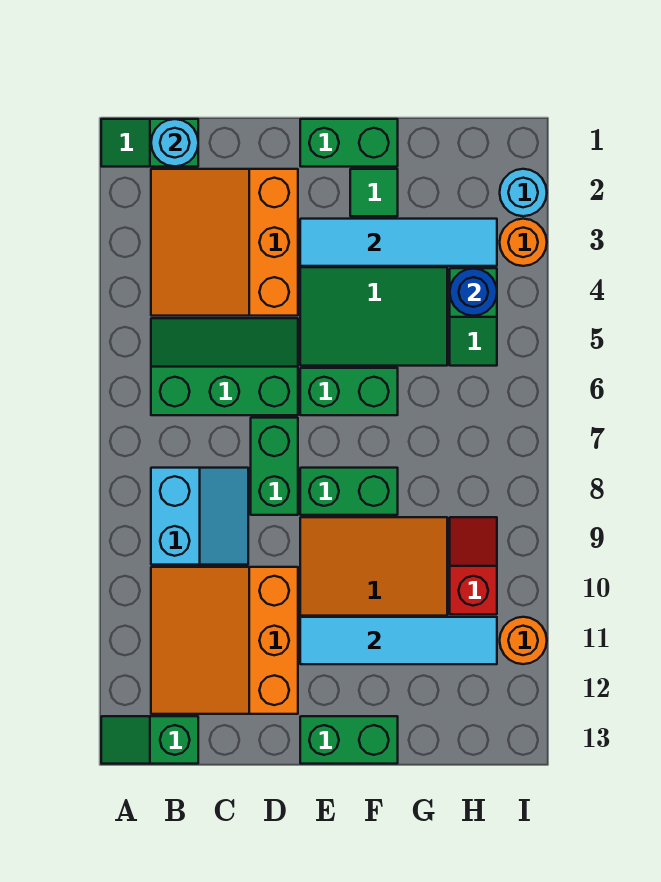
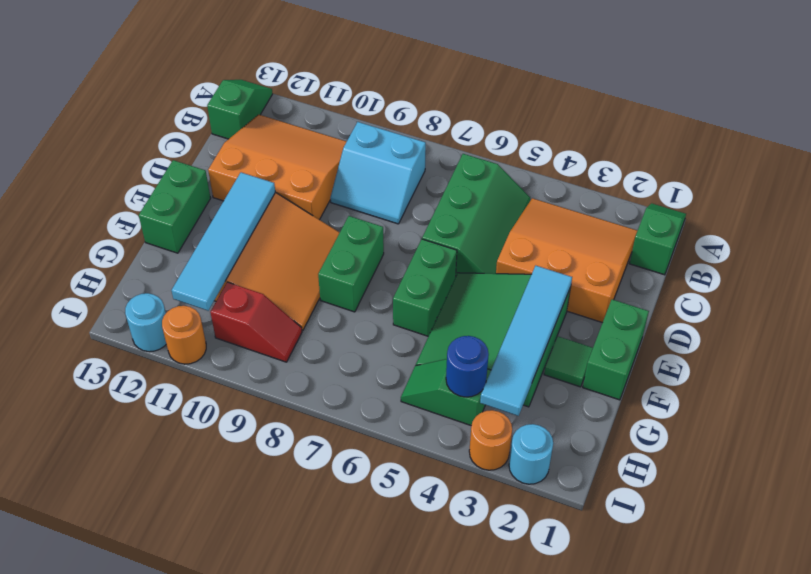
cyan round brick B1 level 2 -> cyan round brick I12 level 1
green brick D7:D8 level 1 -> none

